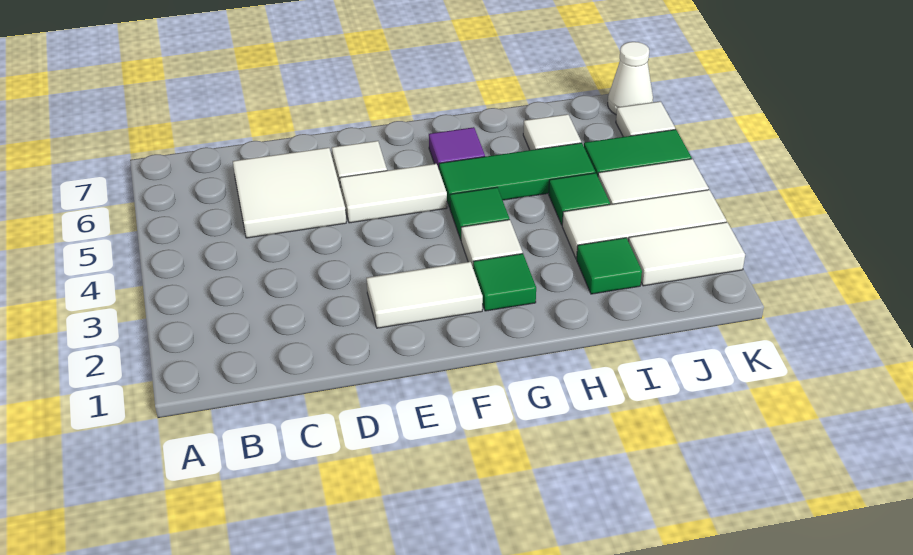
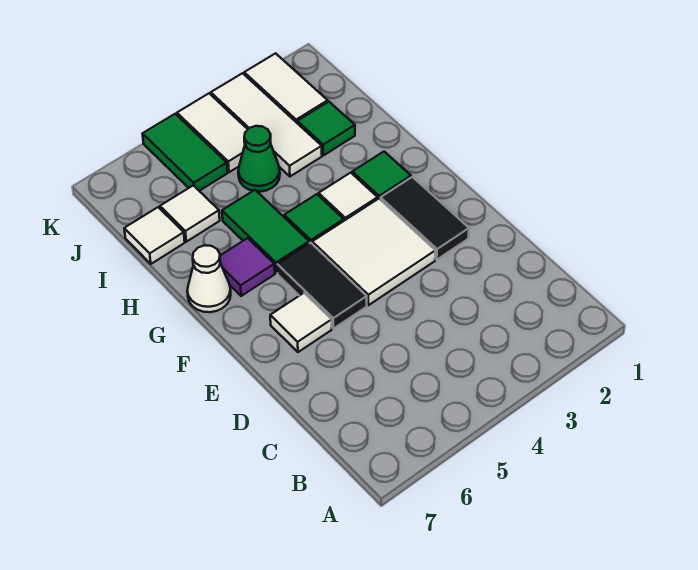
white tile C5:D6 level 1 -> white tile E3:F4 level 1
white tile E2:F2 level 1 -> black tile E2:F2 level 1
white tile E5:F5 level 1 -> black tile E5:F5 level 1
green tile G5:I5 level 1 -> green tile G5:H5 level 1
green tile I4 level 1 -> green cone I4 level 1
white tile K6 level 1 -> white tile I7 level 1
white cone K7 level 1 -> white cone G7 level 1

